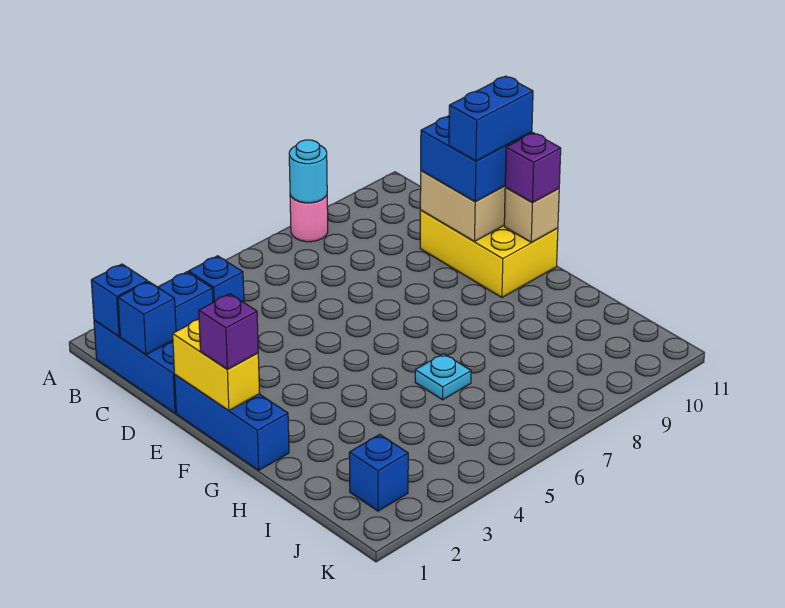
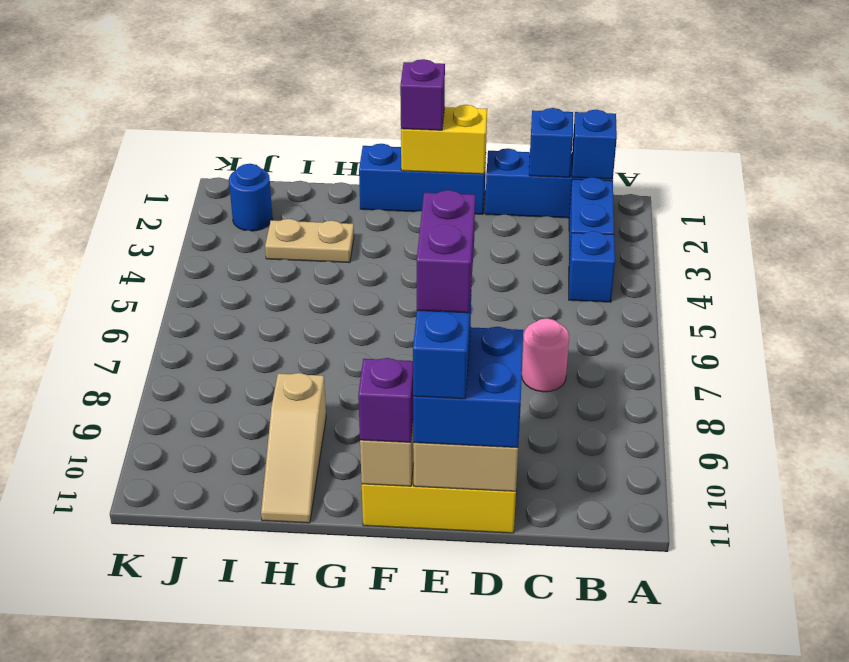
pink round brick A8 level 1 -> pink round brick C7 level 1
cyan round brick A8 level 2 -> none
none -> purple brick E9:E10 level 5
none -> tan plate H3:I3 level 1
cyan plate H6 level 1 -> none
none -> tan slope H9:H11 level 1 top 9
blue brick J2 level 1 -> blue round brick J2 level 1

